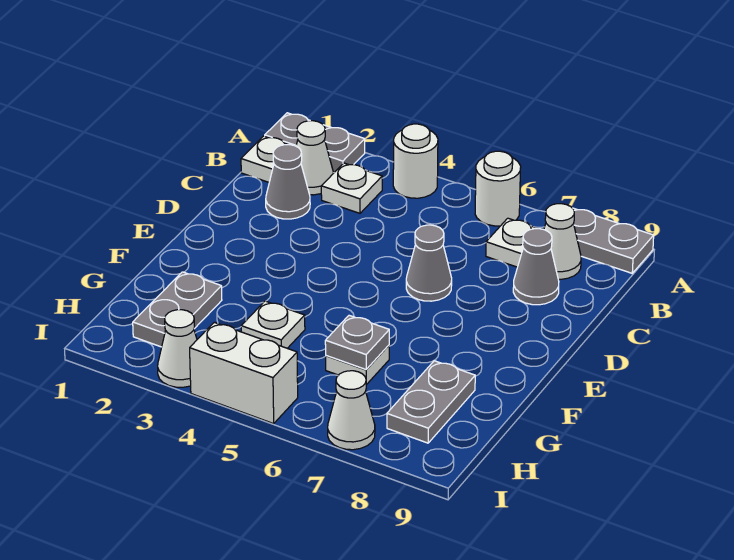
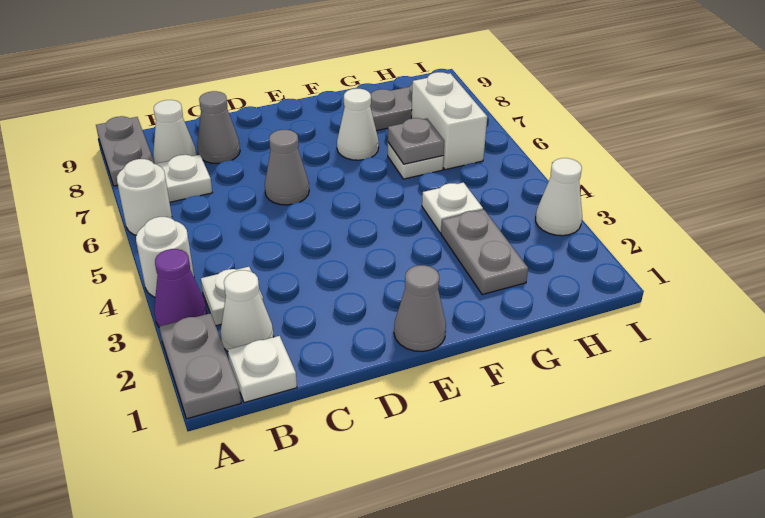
none -> purple cone A3 level 1
grey cone C2 level 1 -> grey cone E1 level 1
grey plate G2:H2 level 1 -> grey plate G2:G3 level 1
white brick I4:I5 level 1 -> white brick H6:H7 level 1
white cone I7 level 1 -> white cone F7 level 1

